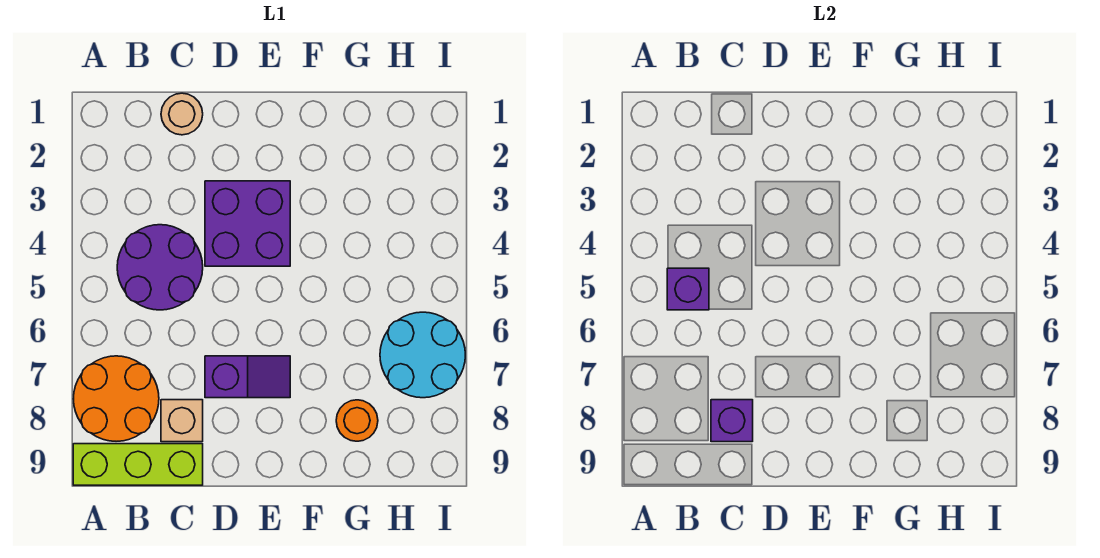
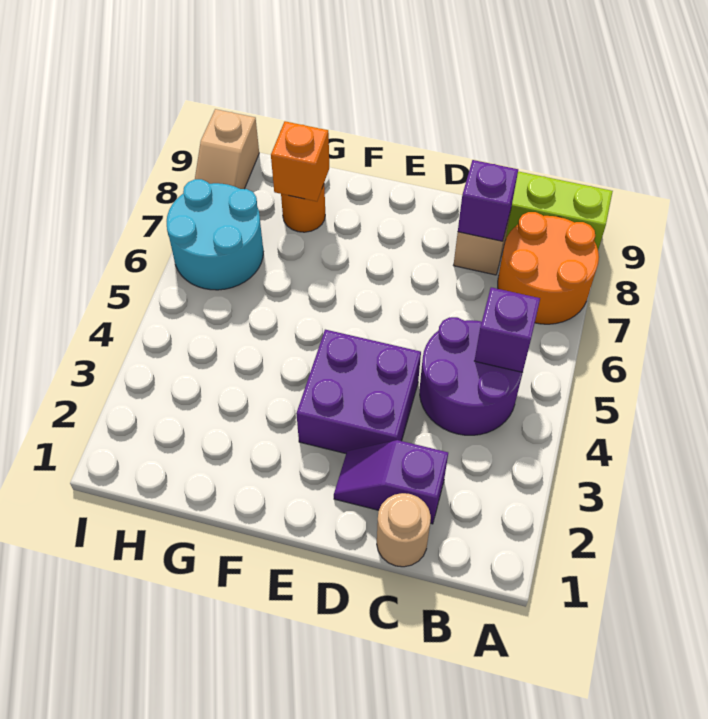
purple slope D7:E7 level 1 top D -> purple slope C2:D2 level 1 top C
none -> orange brick G8 level 2
none -> tan slope I8:I9 level 1 top 9

